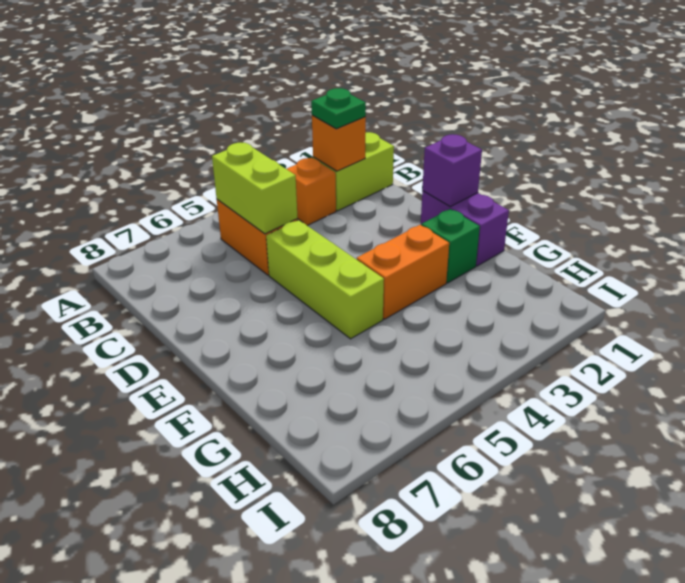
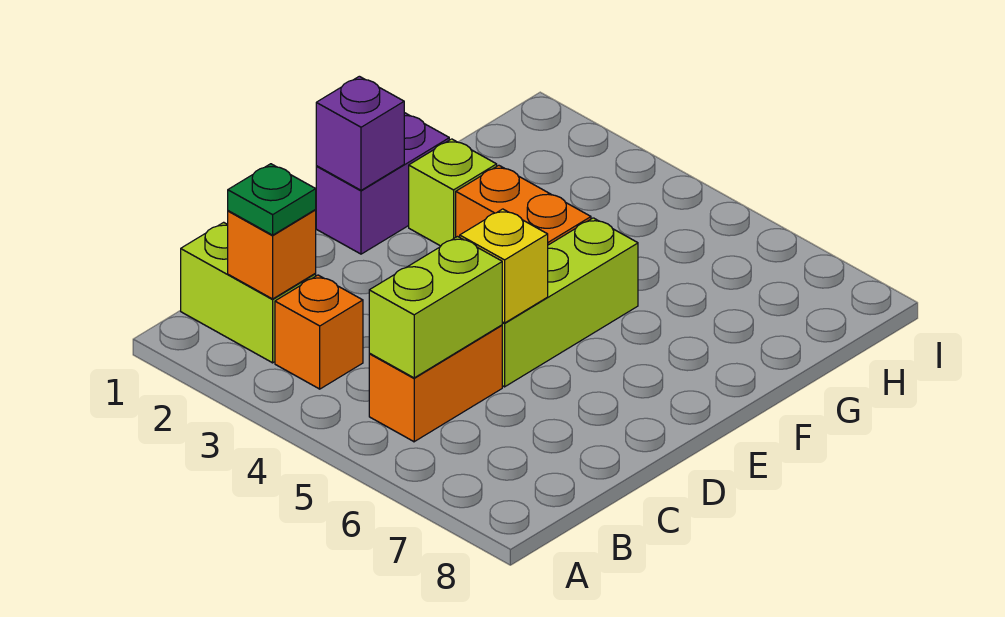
none -> yellow brick D5 level 2
green brick F2 level 1 -> lime brick F2 level 1

